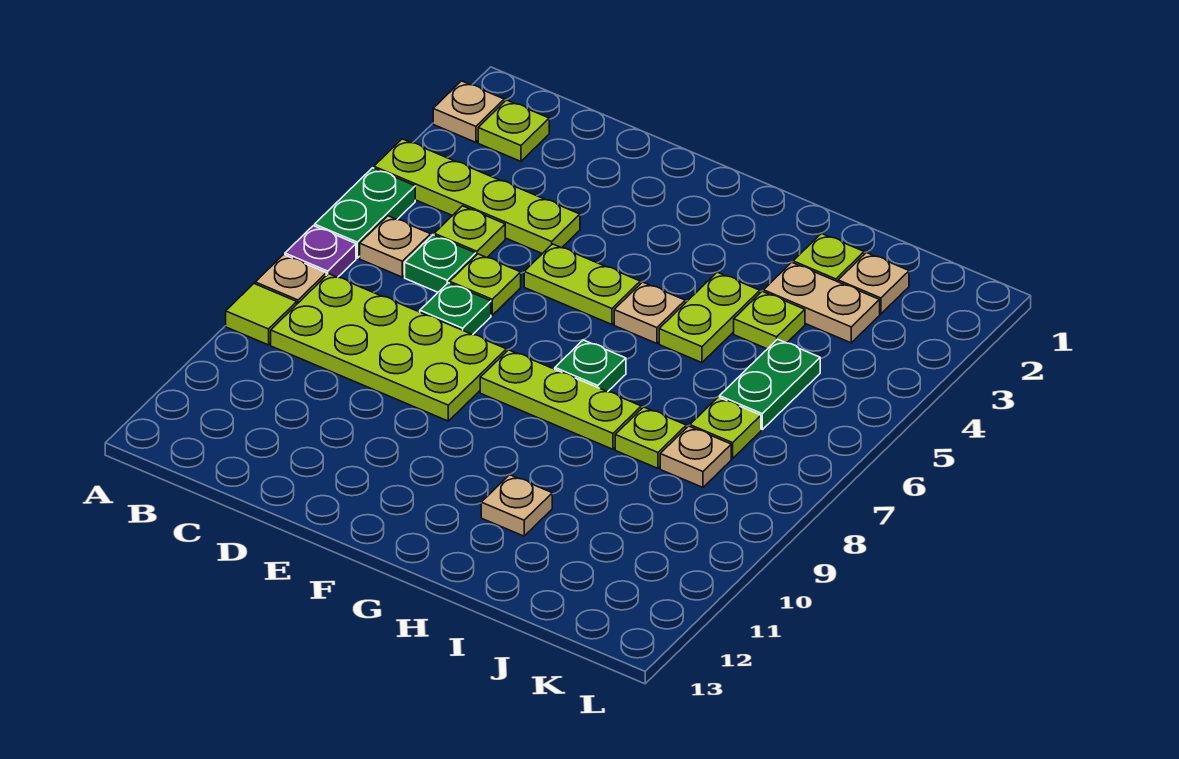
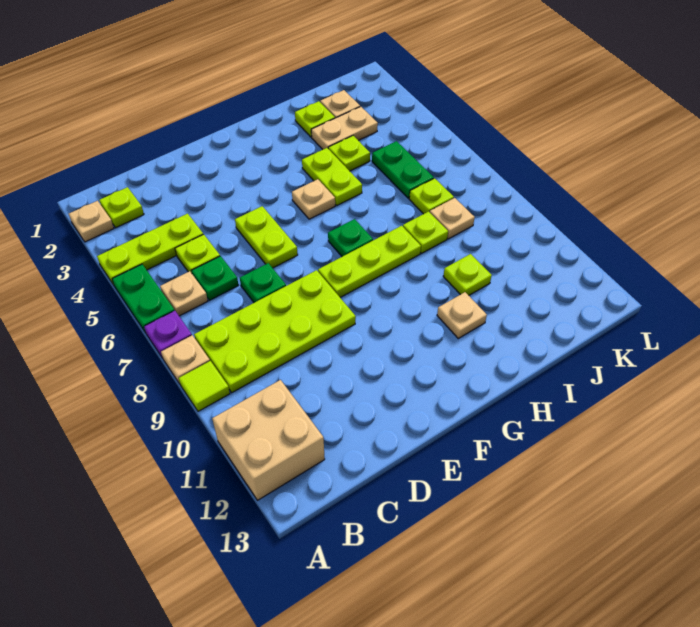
lime plate A4:D4 level 1 -> lime plate A4:C4 level 1
none -> tan brick A11:B12 level 1
lime plate D6 level 1 -> lime plate I10 level 1
lime plate E5:F5 level 1 -> lime plate E5:E6 level 1

